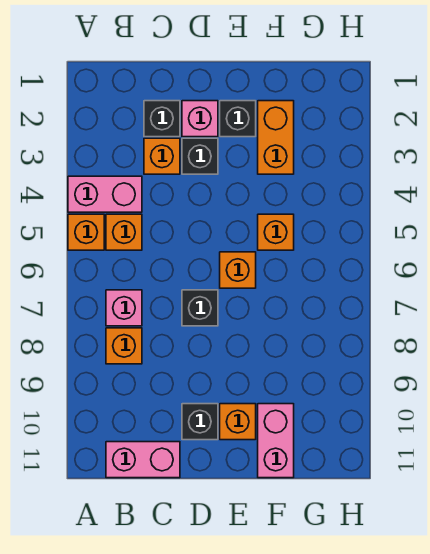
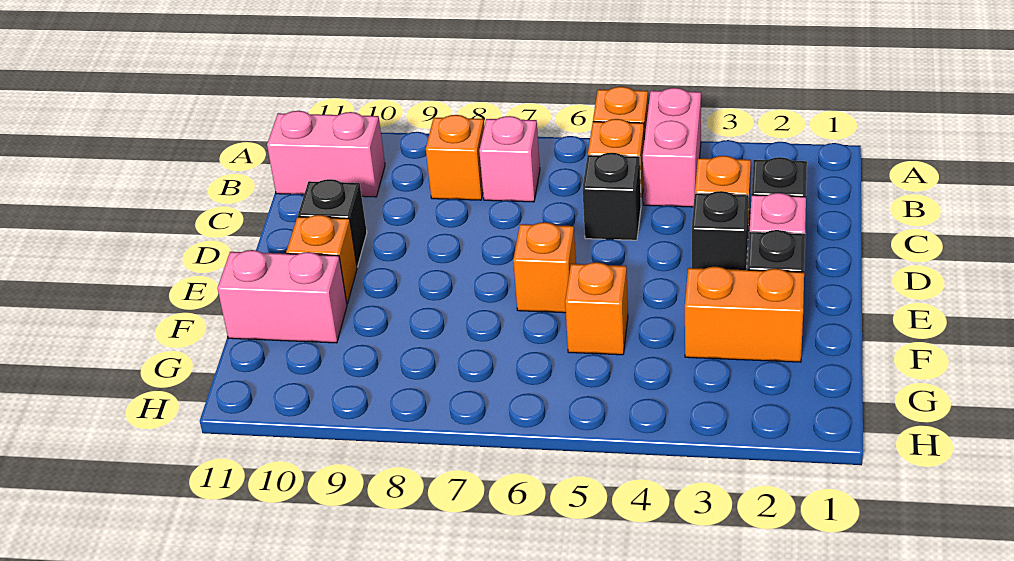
pink brick B11:C11 level 1 -> pink brick B10:B11 level 1
black brick D7 level 1 -> black brick C5 level 1

